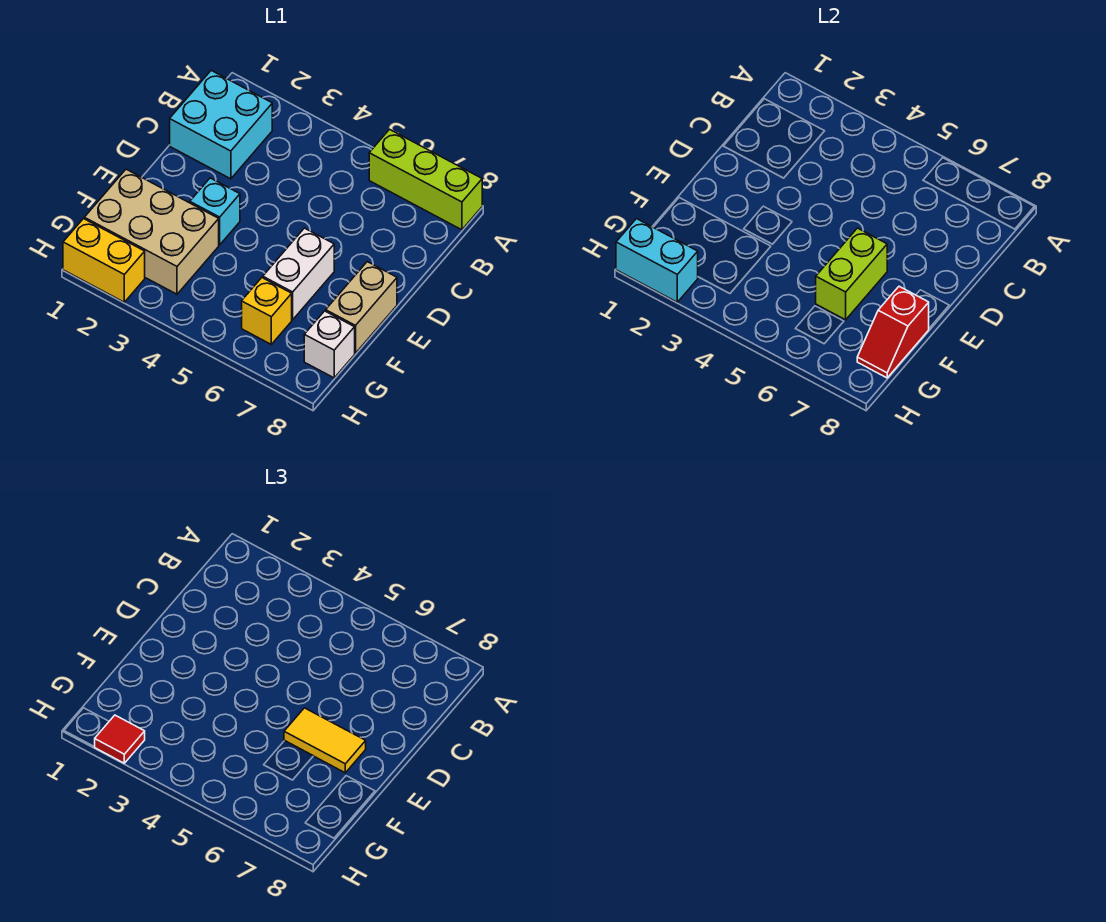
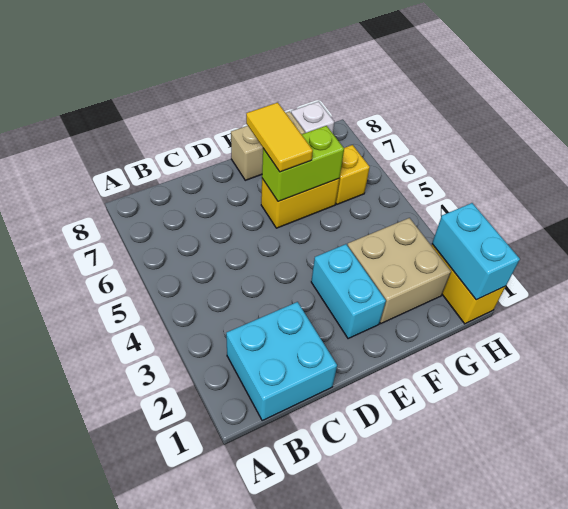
lime brick A6:A8 level 1 -> none
cyan brick E3 level 1 -> cyan brick E2:E3 level 1
white brick E6:F6 level 1 -> yellow brick E6:F6 level 1
tan brick F1:G3 level 1 -> tan brick F2:G3 level 1
red slope F8:G8 level 2 top F -> none
red tile H2 level 3 -> none

